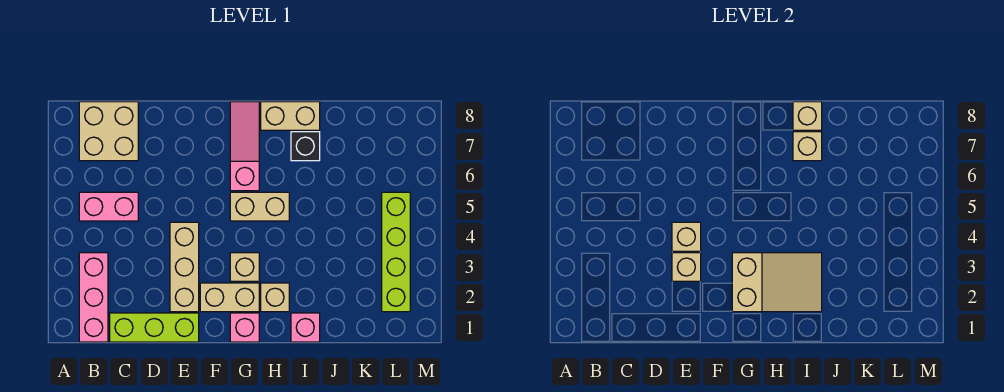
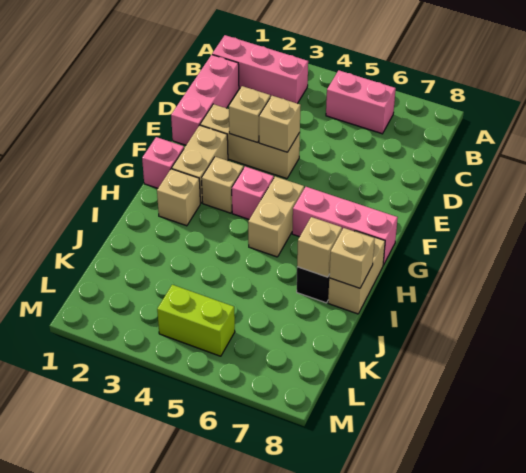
pink brick B5:C5 level 1 -> pink brick B5:B6 level 1
tan brick B7:C8 level 1 -> none
lime brick C1:E1 level 1 -> pink brick C1:E1 level 1
tan slope G2:I3 level 2 top G -> none
pink slope G6:G8 level 1 top 6 -> pink brick G6:G8 level 1
pink brick I1 level 1 -> pink brick G4 level 1
lime brick L2:L5 level 1 -> lime brick L4:L5 level 1

